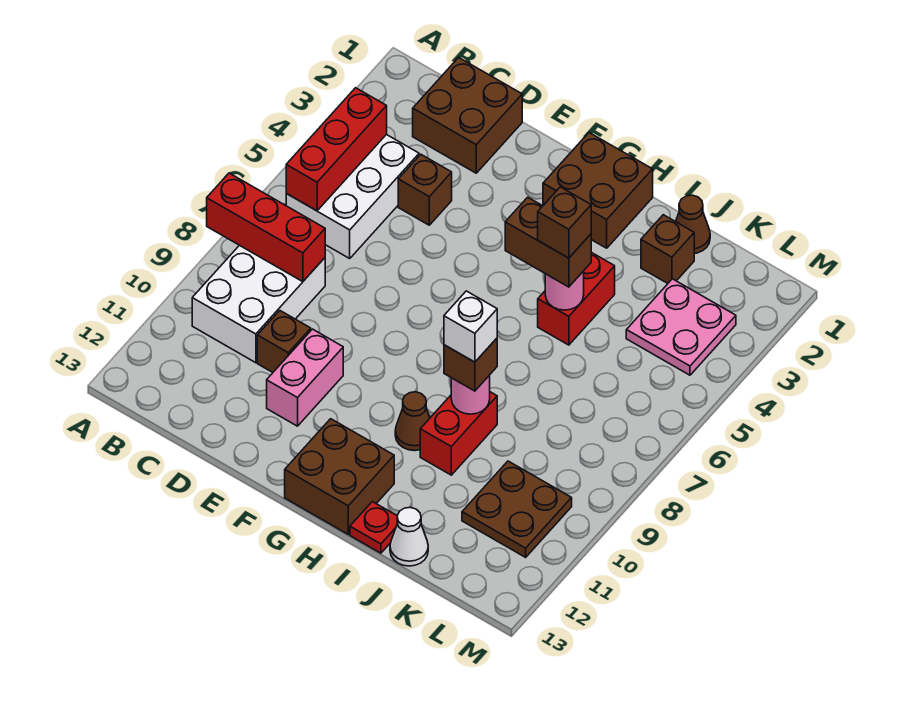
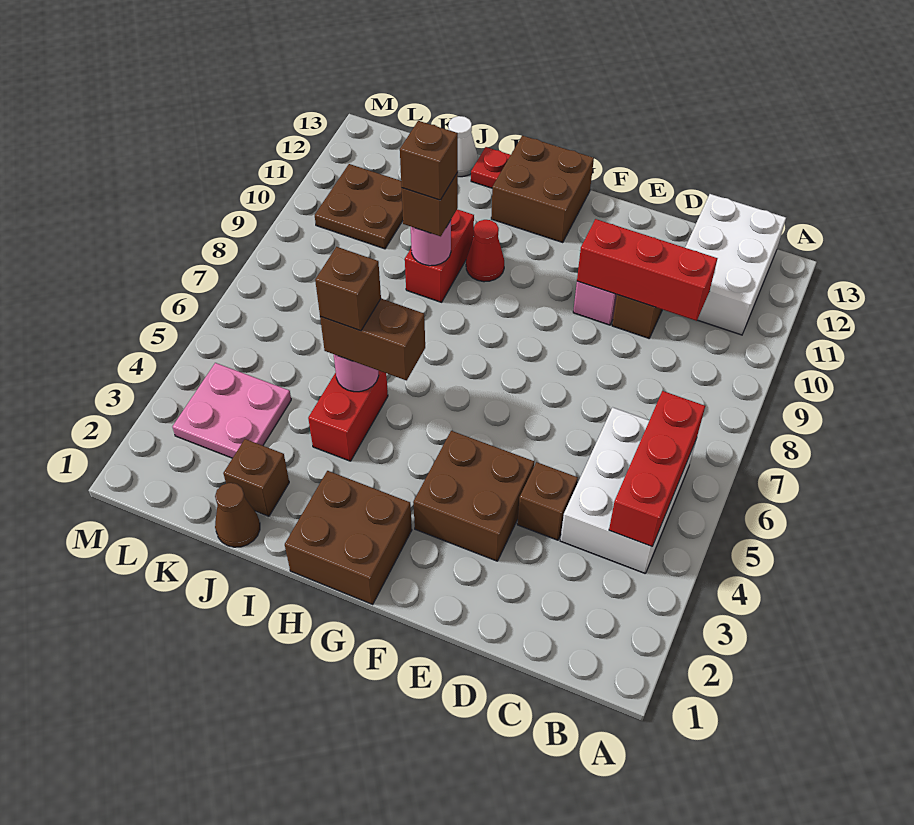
red brick A8:C8 level 2 -> red brick C10:E10 level 2
white brick B8:C10 level 1 -> white brick B11:C13 level 1
brown brick C1:D2 level 1 -> brown brick E3:F4 level 1
brown cone H10 level 1 -> red cone H10 level 1
white brick I9 level 4 -> brown brick I9 level 4

